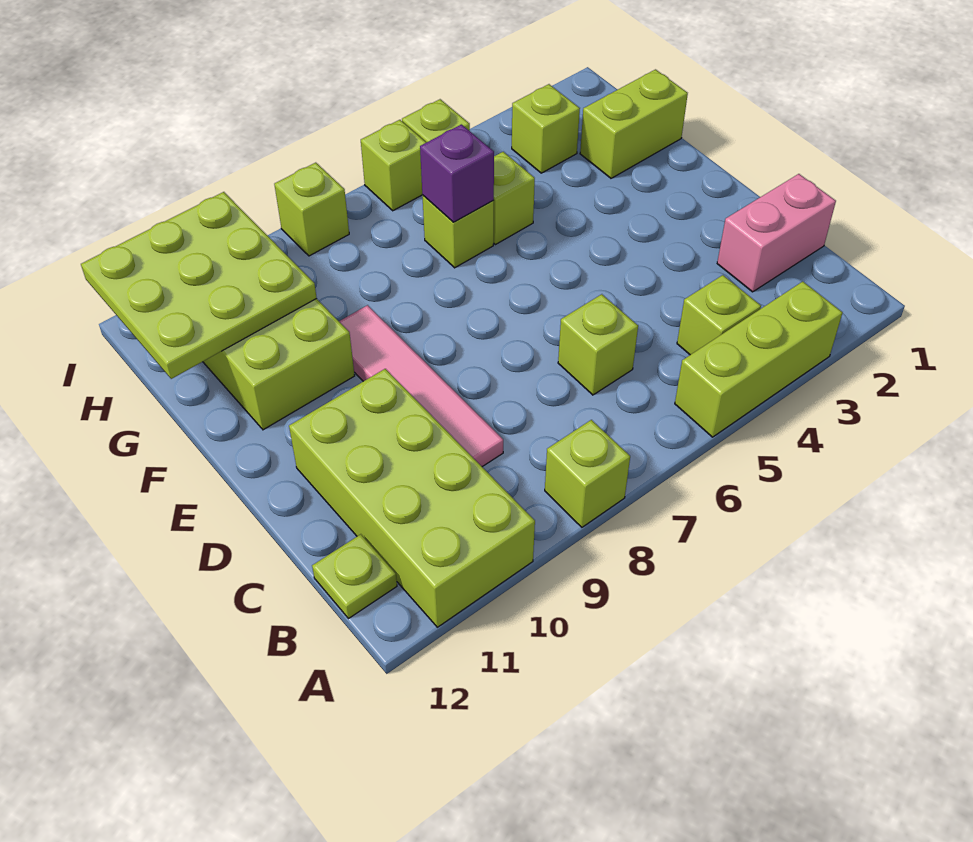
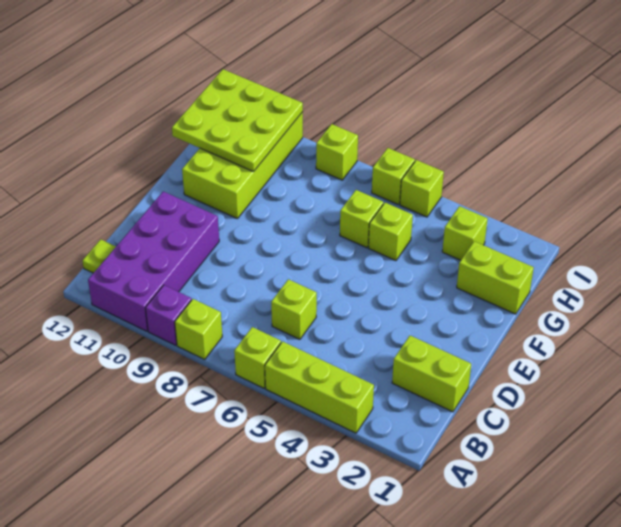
lime brick A10:D11 level 1 -> purple brick A10:D11 level 1
lime brick B4 level 1 -> lime brick A6 level 1
pink brick C1:C2 level 1 -> lime brick C1:C2 level 1
pink tile C9:F9 level 1 -> none
purple brick G6 level 2 -> purple brick A9 level 1

